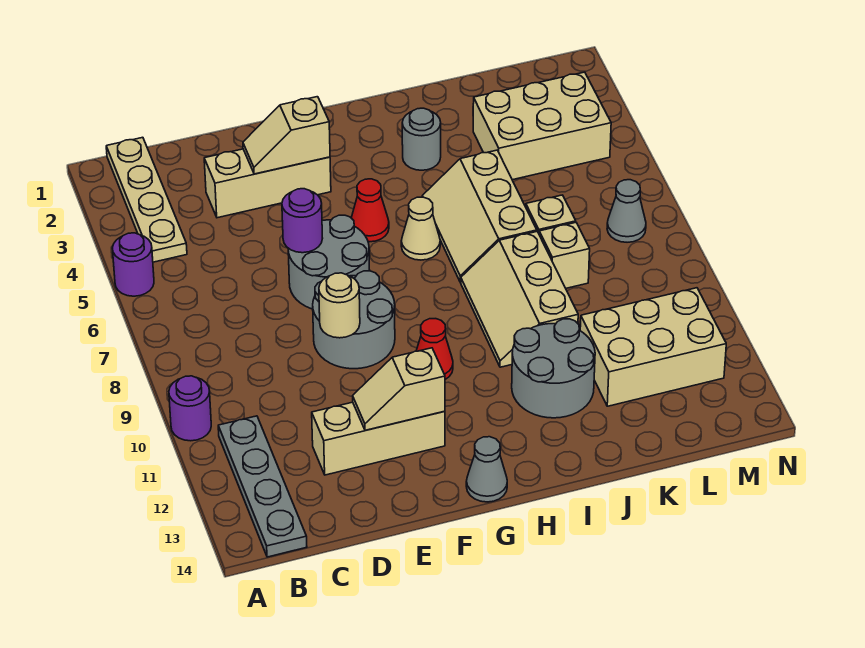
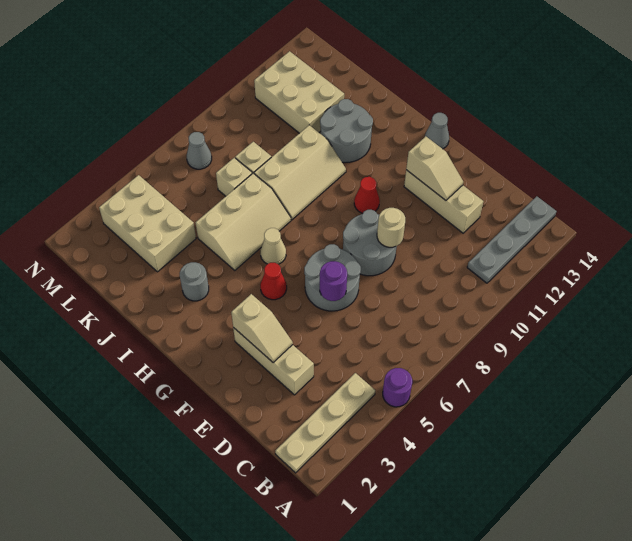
purple round brick A10 level 1 -> none

